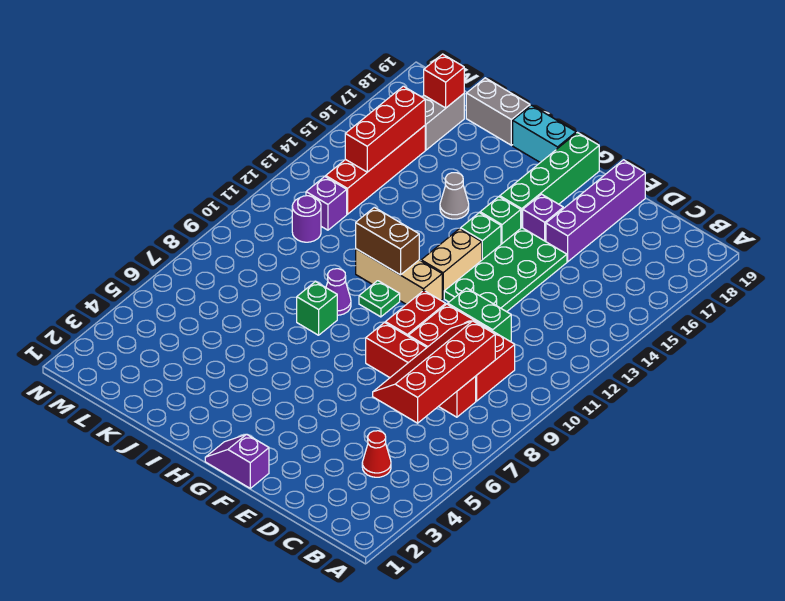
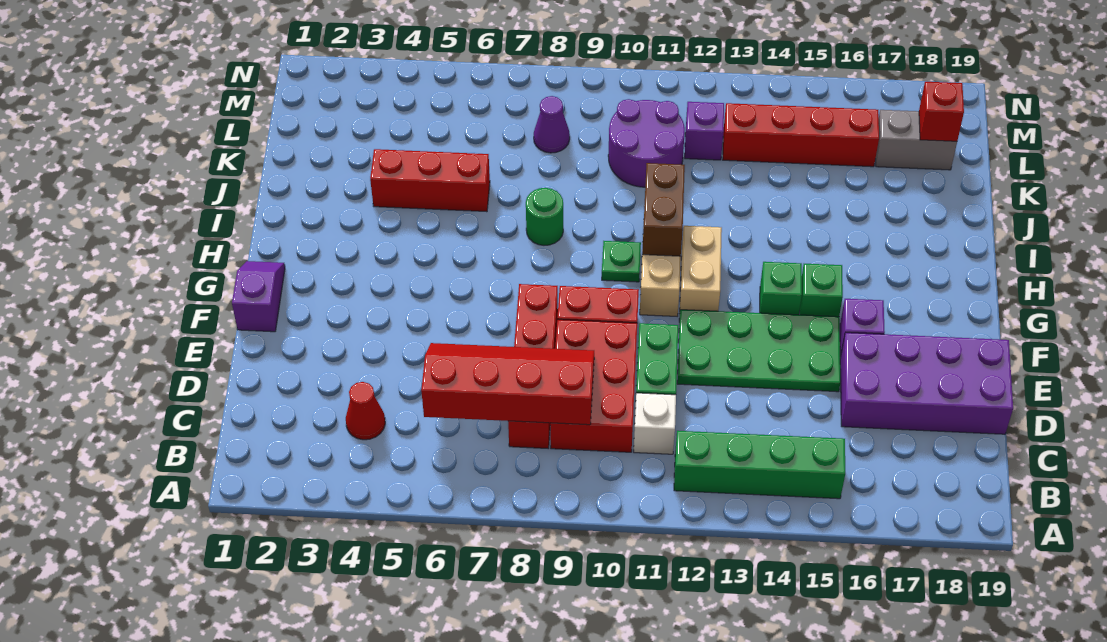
none -> white brick C11 level 1
purple brick E16:E19 level 1 -> purple brick D16:E19 level 1
tan brick G12:G13 level 1 -> tan brick G12:H12 level 1
green brick G16:G19 level 1 -> green brick B12:B15 level 1
cyan brick H19:I19 level 1 -> none
green brick I8 level 1 -> green round brick I8 level 1
purple cone I9 level 1 -> purple cone L8 level 1
grey cone I15 level 1 -> none
grey brick J19:K19 level 1 -> none
purple round brick L11 level 1 -> purple round brick K10:L11 level 1
red brick L14:L16 level 2 -> red brick J4:J6 level 1

